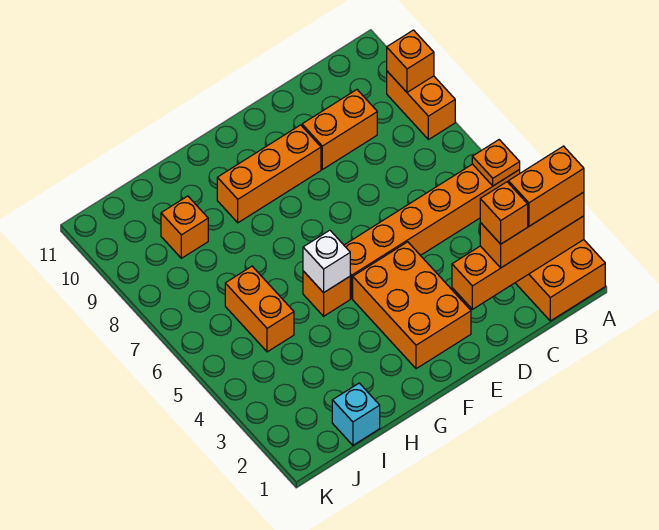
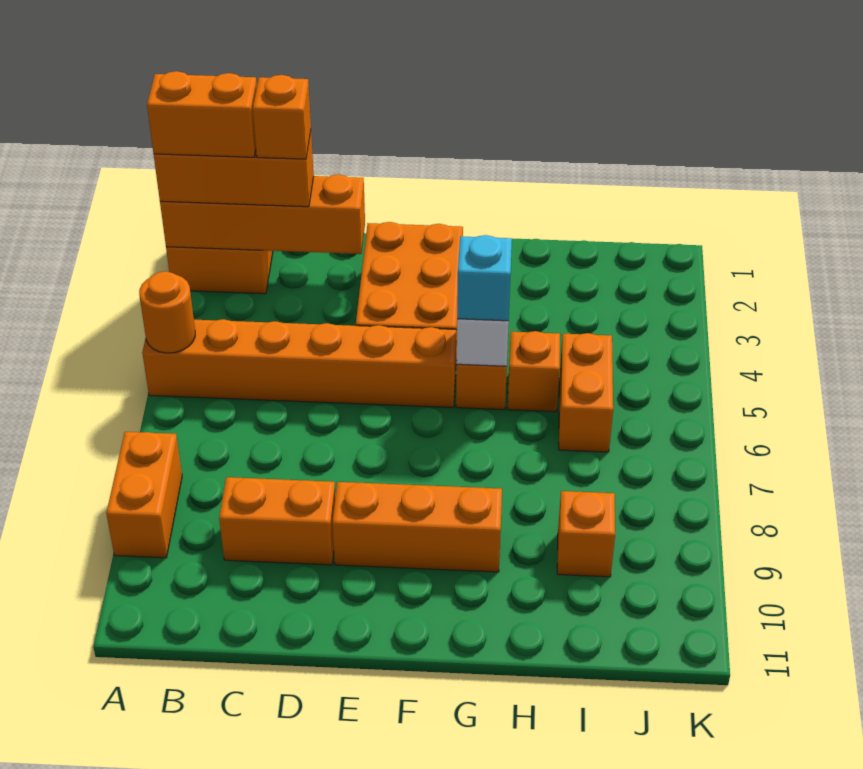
orange plate A5 level 2 -> orange round brick A5 level 2
orange brick A9 level 2 -> orange brick H5 level 1
cyan brick I1 level 1 -> cyan brick G5 level 3

